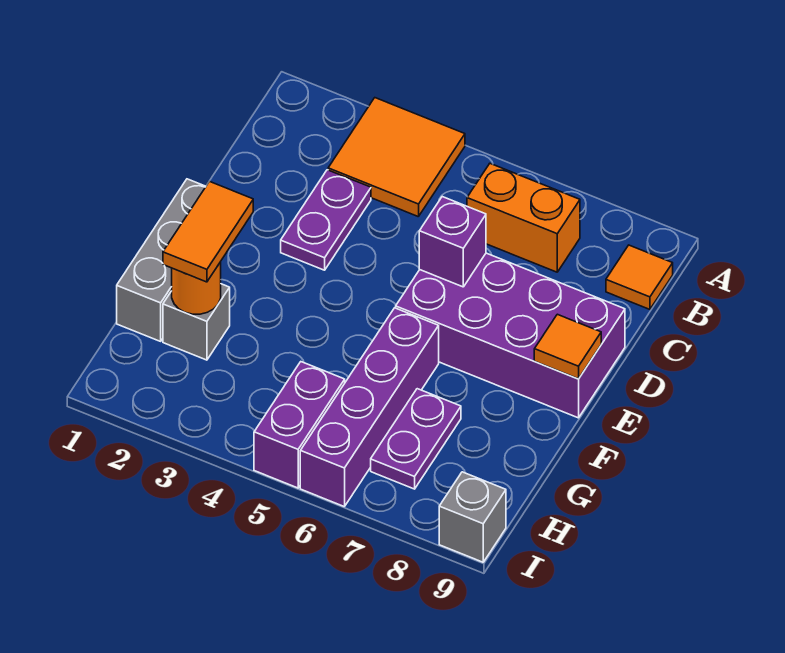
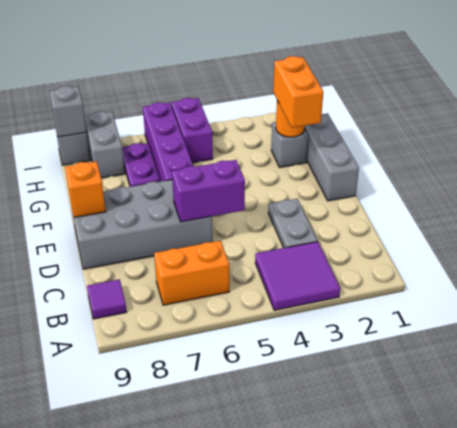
orange tile A3:B4 level 1 -> purple tile A3:B4 level 1
orange tile B9 level 1 -> purple tile B9 level 1
purple plate C3:D3 level 1 -> grey plate C3:D3 level 1
purple brick D6:E9 level 1 -> grey brick D6:E9 level 1
purple brick D6 level 2 -> purple brick D5:D6 level 2
orange tile E9 level 2 -> orange brick E9 level 2
orange tile F2:G2 level 3 -> orange brick F2:G2 level 3
none -> grey brick H8:I8 level 1
none -> grey brick I9 level 2

